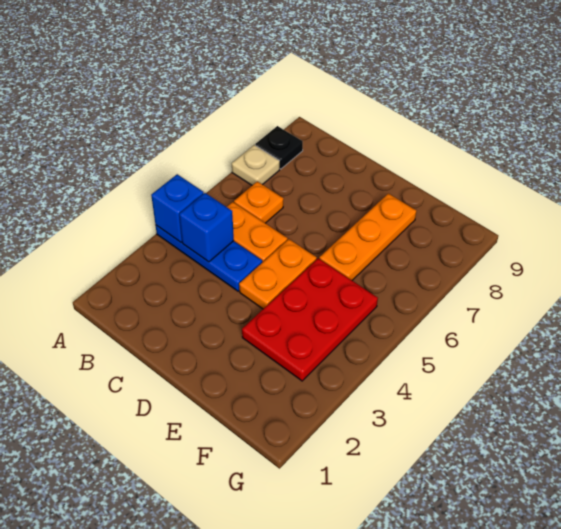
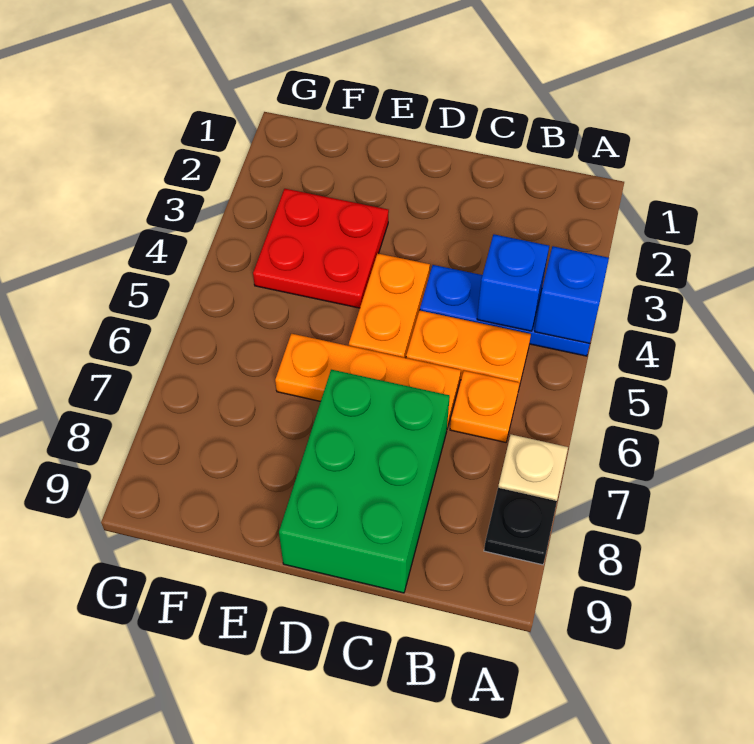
none -> green brick C7:D9 level 1
red plate E3:F5 level 1 -> red plate E3:F4 level 1
orange plate E6:E8 level 1 -> orange plate C6:E6 level 1

